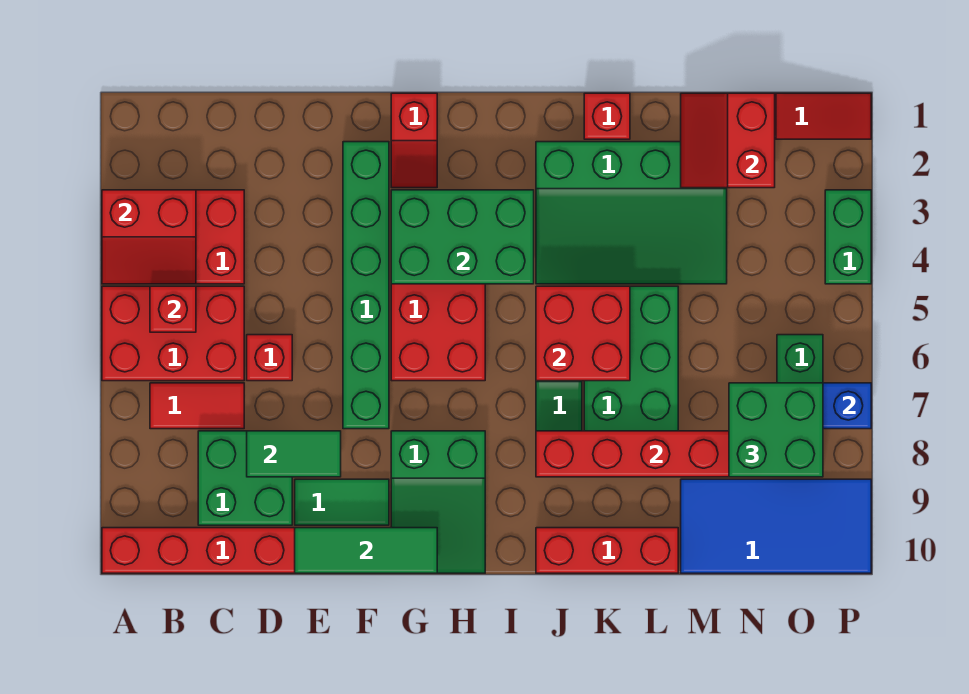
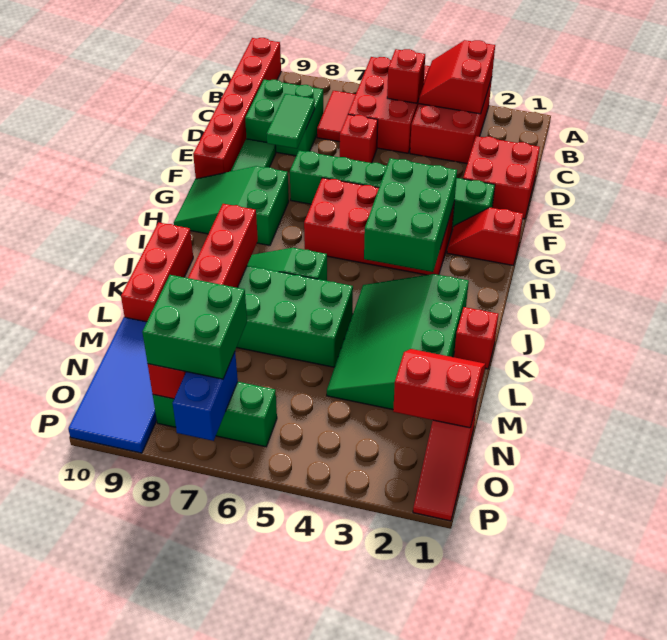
green tile E10:G10 level 2 -> none
red brick J5:K6 level 2 -> red brick D1:E2 level 1
green brick P3:P4 level 1 -> none

